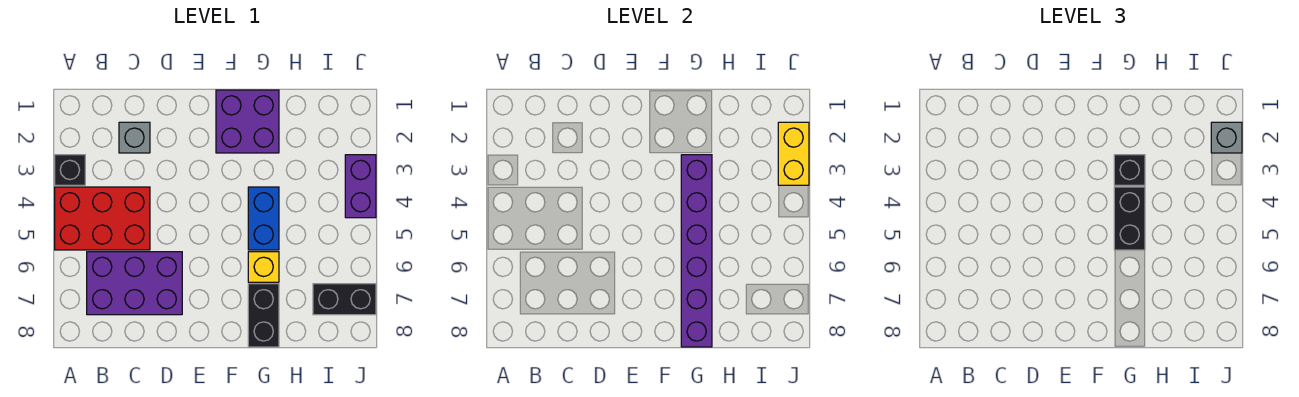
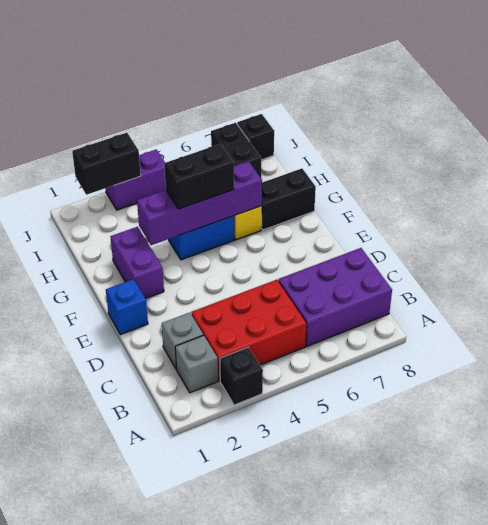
red brick A4:C5 level 1 -> red brick B3:C5 level 1
purple brick B6:D7 level 1 -> purple brick B6:C8 level 1
none -> blue brick E1 level 1
purple brick F1:G2 level 1 -> purple brick F2:G2 level 1
purple brick G3:G8 level 2 -> purple brick G3:G6 level 2
black brick G3 level 3 -> black brick J8 level 1
yellow brick J2:J3 level 2 -> black brick J2:J3 level 2
grey brick J2 level 3 -> grey brick B2 level 1

